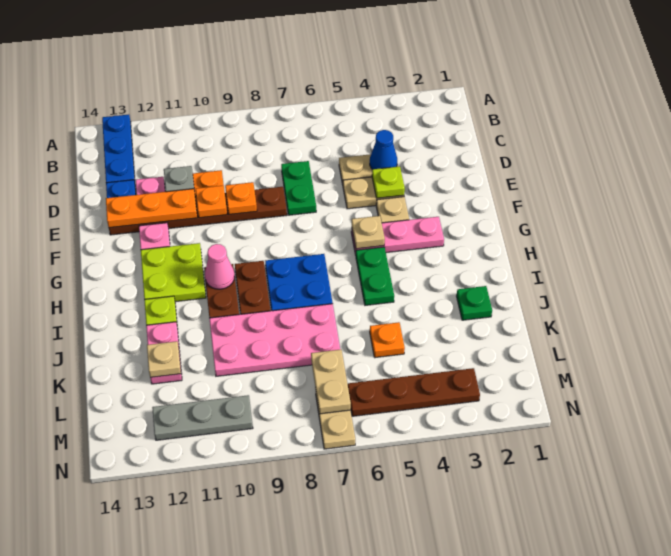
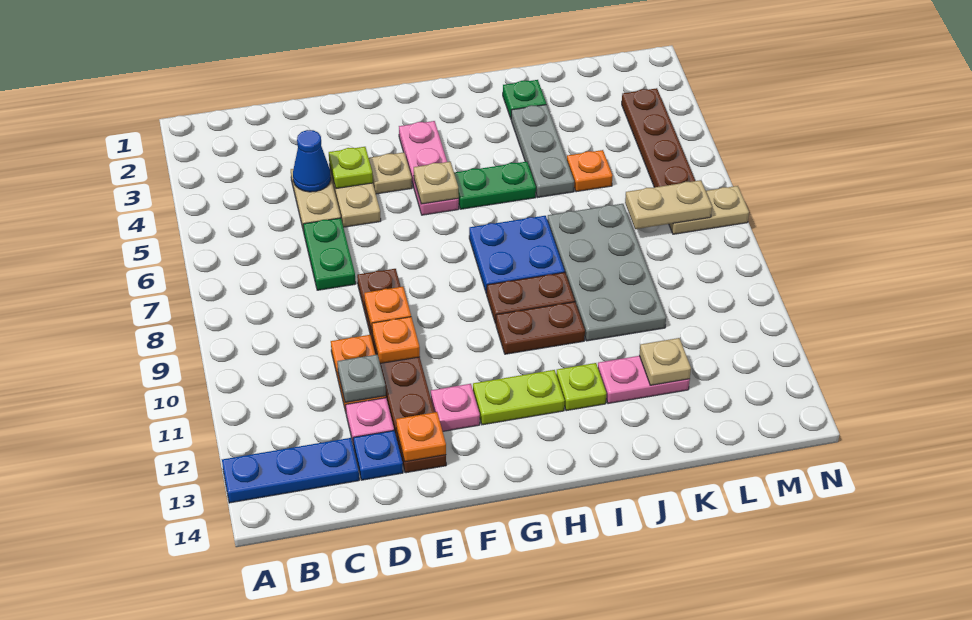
green plate D7:E7 level 1 -> green plate D6:D7 level 1
orange plate E11:E13 level 2 -> orange plate E13 level 2
lime plate G11:H12 level 1 -> lime plate G12:H12 level 1
pink cone H10 level 2 -> none
pink plate J7:K10 level 1 -> grey plate J7:K10 level 1
grey plate M10:M12 level 1 -> grey plate J3:J5 level 1

